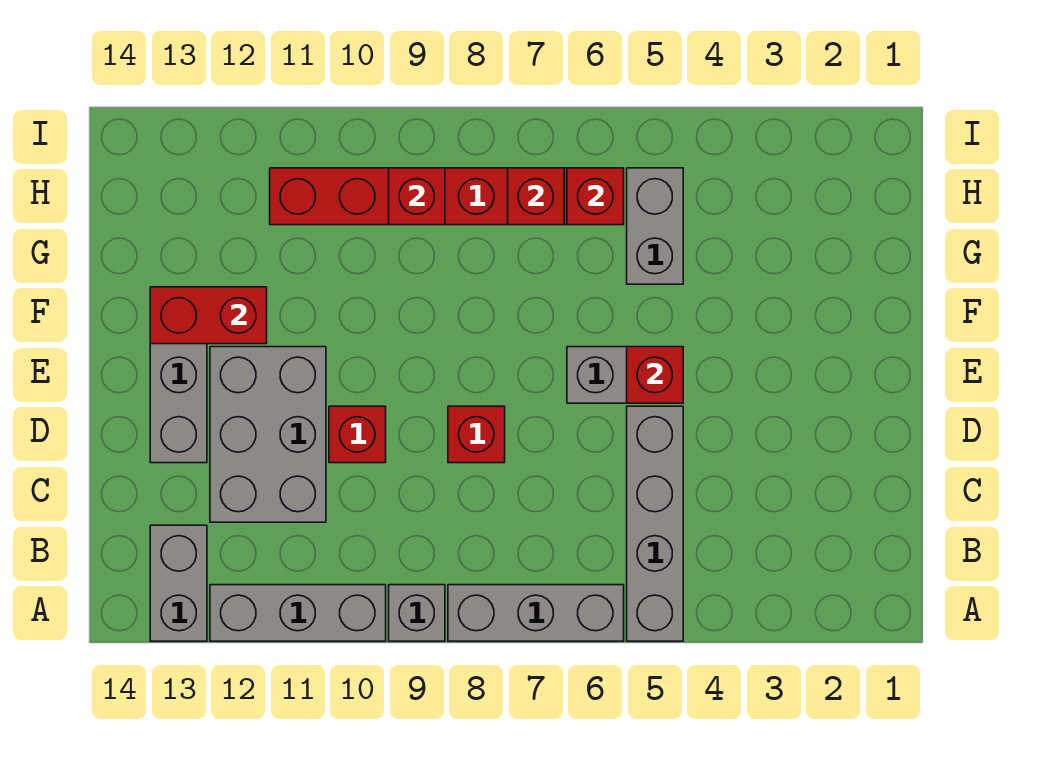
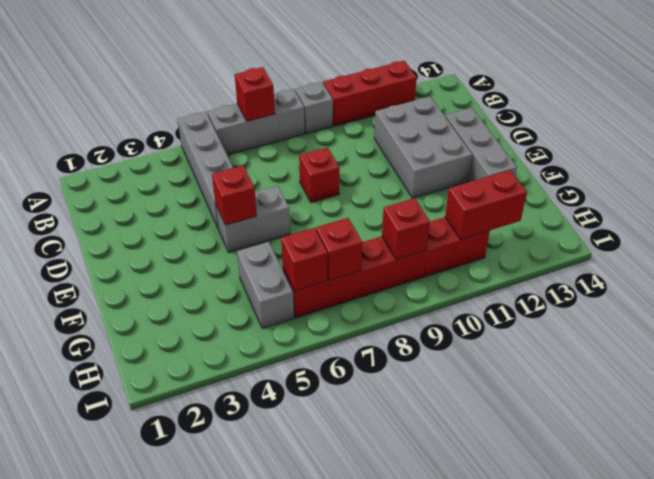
grey brick A10:A12 level 1 -> red brick A10:A12 level 1
grey brick A13:B13 level 1 -> none
red brick D10 level 1 -> red brick A7 level 2
red brick F12:F13 level 2 -> red brick H11:H12 level 2

